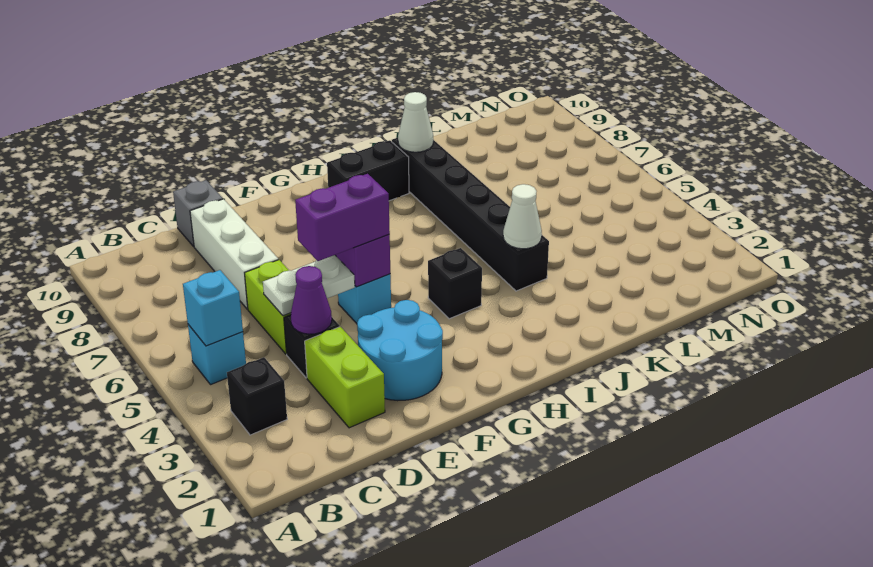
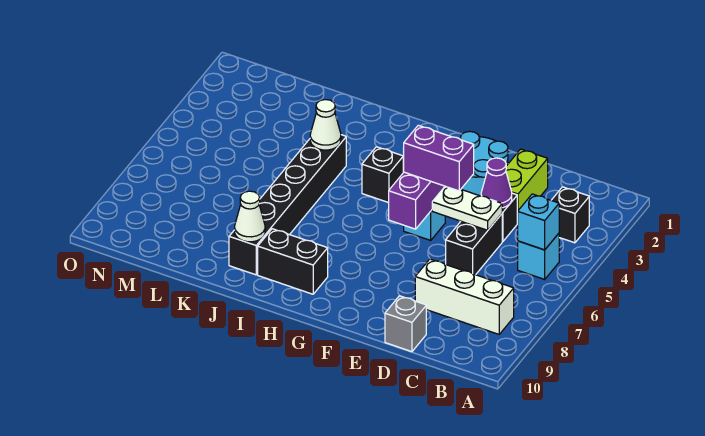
lime brick D5:D6 level 1 -> black brick D5:D6 level 1
white brick D7:D9 level 1 -> white brick B8:D8 level 1

